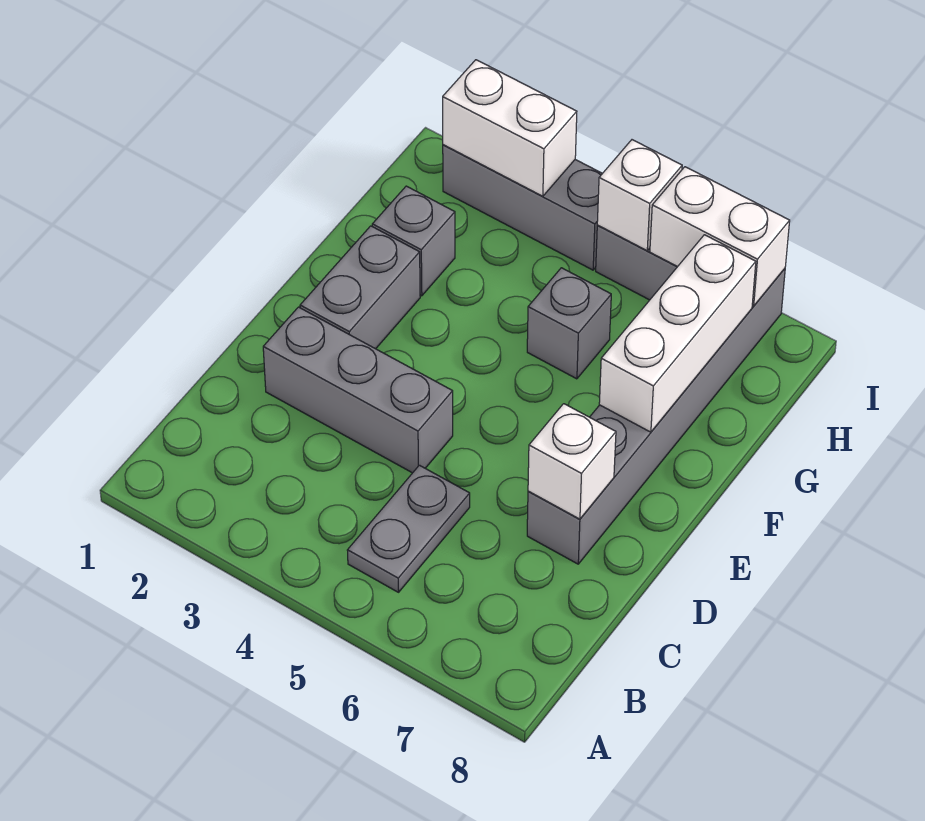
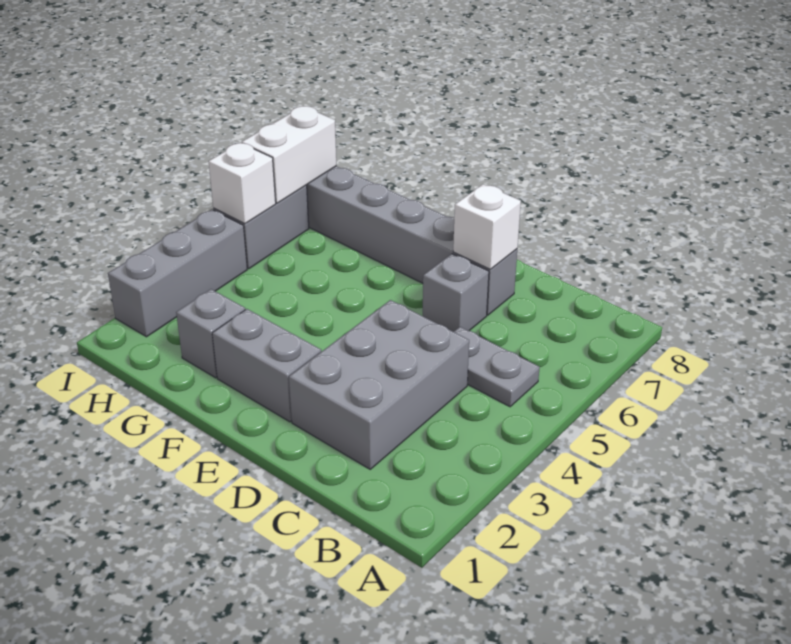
grey brick D2:D4 level 1 -> grey brick C2:D4 level 1
white brick F7:H7 level 2 -> none
grey brick G5 level 1 -> grey brick D6 level 1
white brick I2:I3 level 2 -> none

